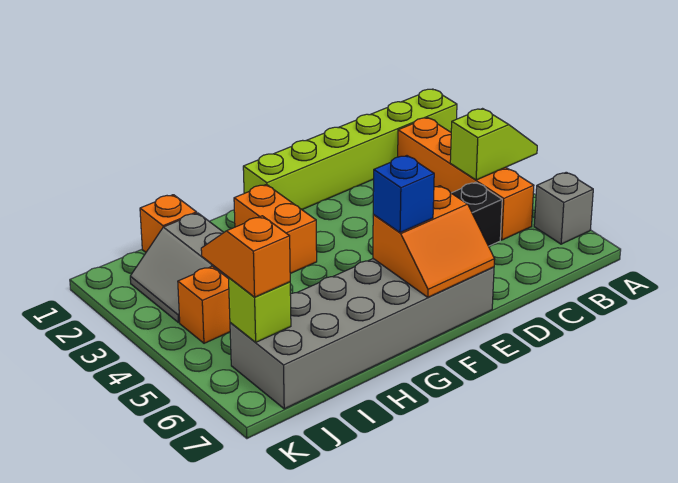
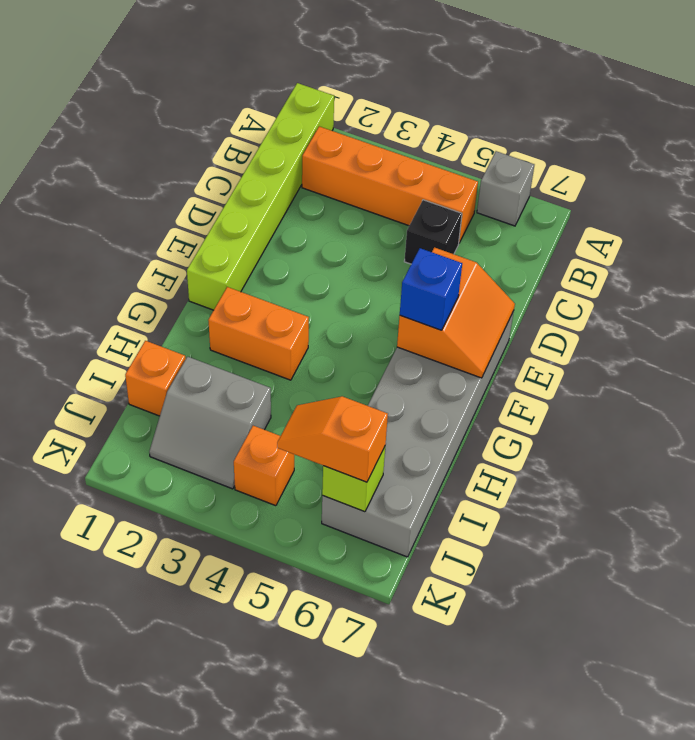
lime slope A4:B4 level 2 top B -> none

